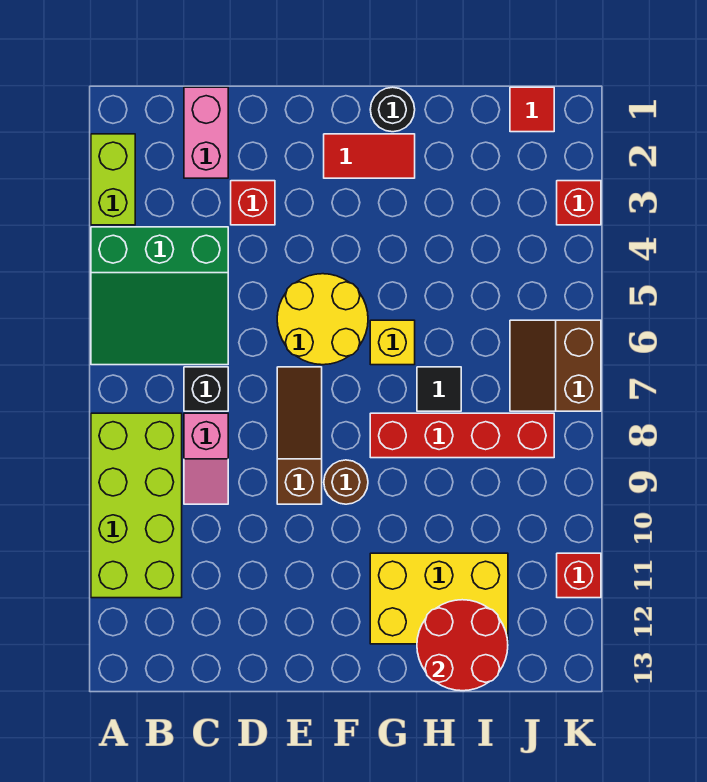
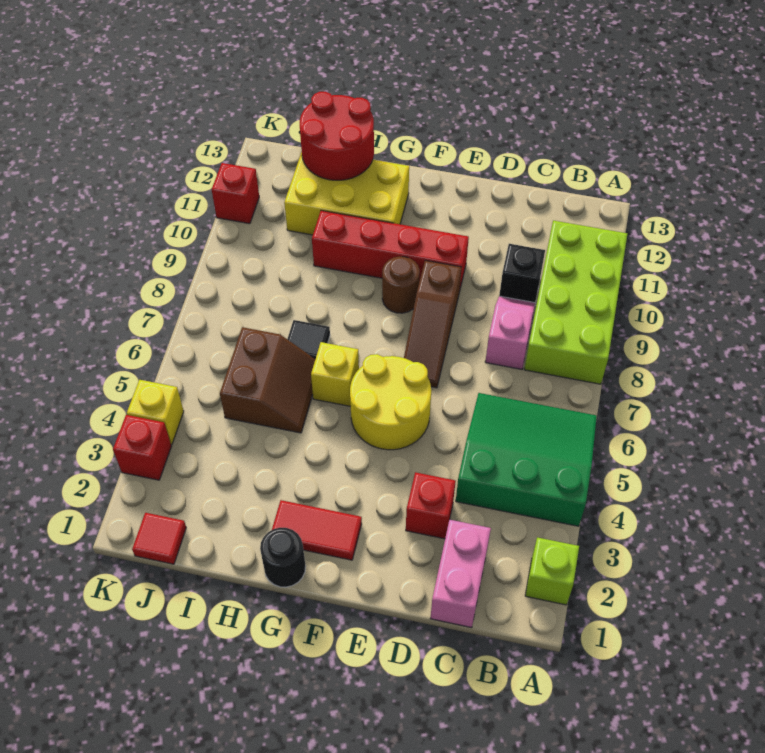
lime brick A2:A3 level 1 -> lime brick A2 level 1
black brick C7 level 1 -> black brick C10 level 1
red brick G8:J8 level 1 -> red brick E10:H10 level 1
brown slope J6:K7 level 1 top K -> brown slope H5:I6 level 1 top I
none -> yellow brick K4 level 1

